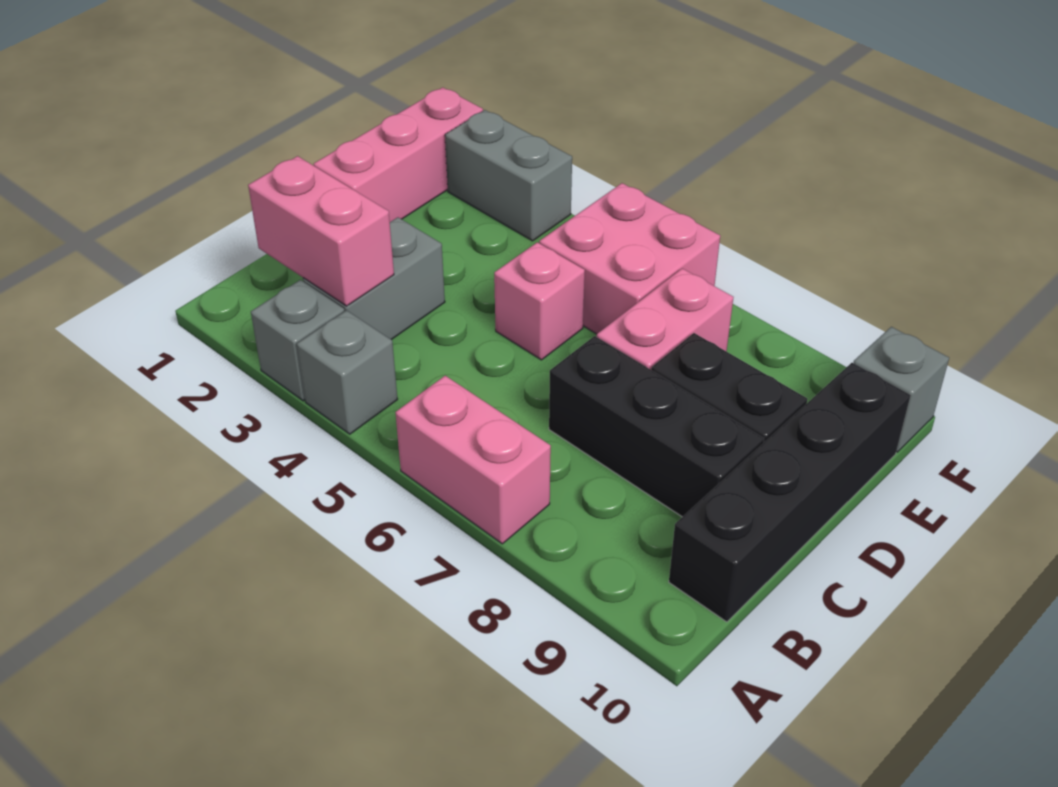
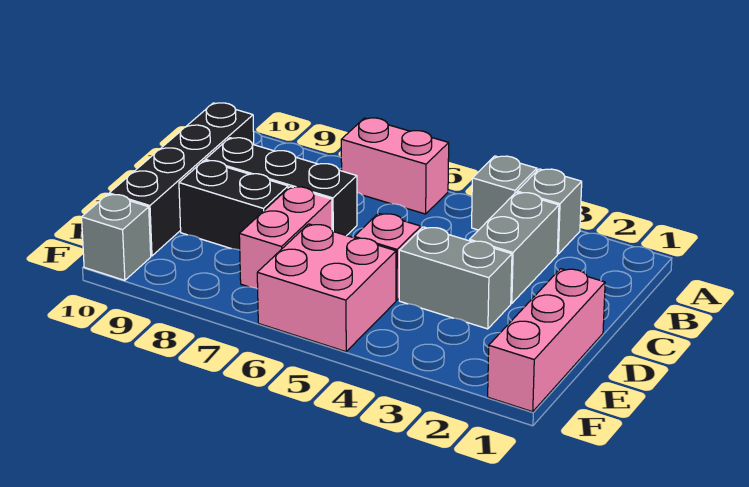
pink brick B2:B3 level 2 -> none
grey brick F2:F3 level 1 -> grey brick D3:D4 level 1

